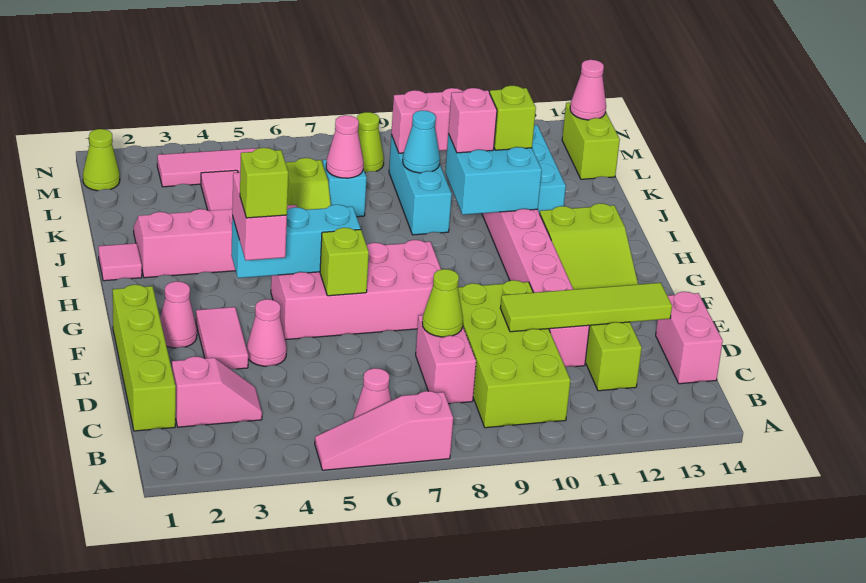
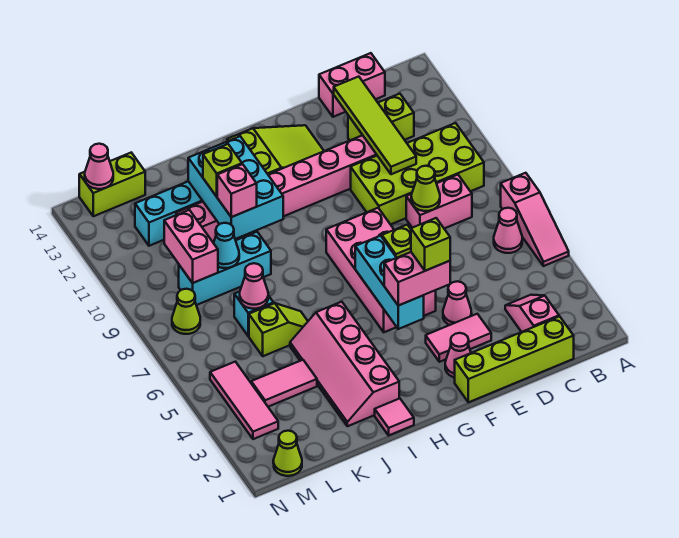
cyan brick I10:J11 level 2 -> cyan brick I10:J12 level 2

